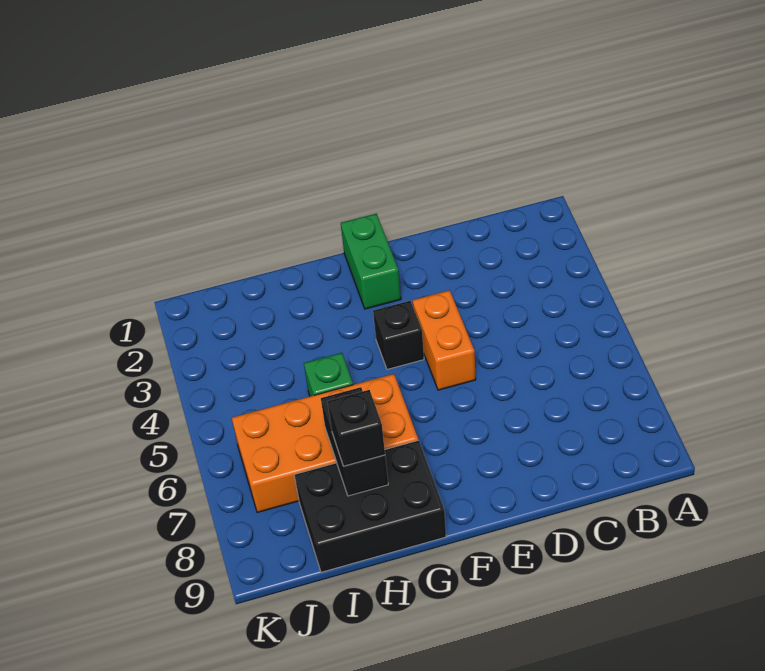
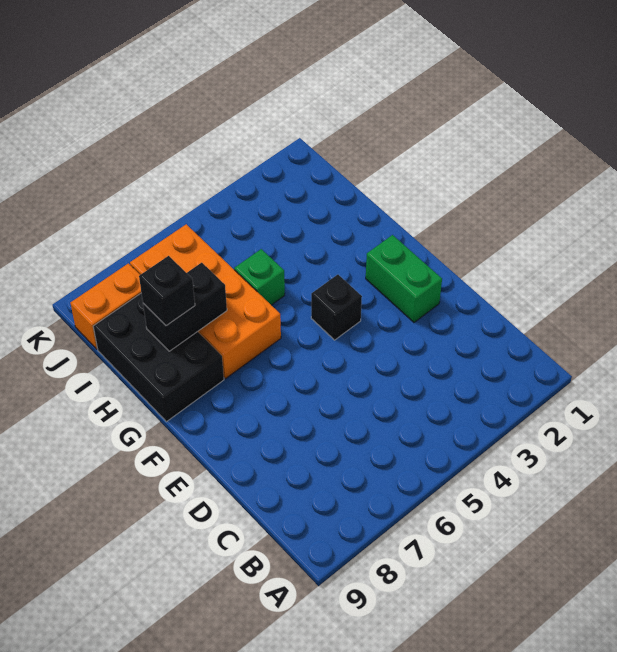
orange brick E4:E5 level 1 -> orange brick J8:J9 level 1
green brick F1:F2 level 1 -> green brick E2:F2 level 1

